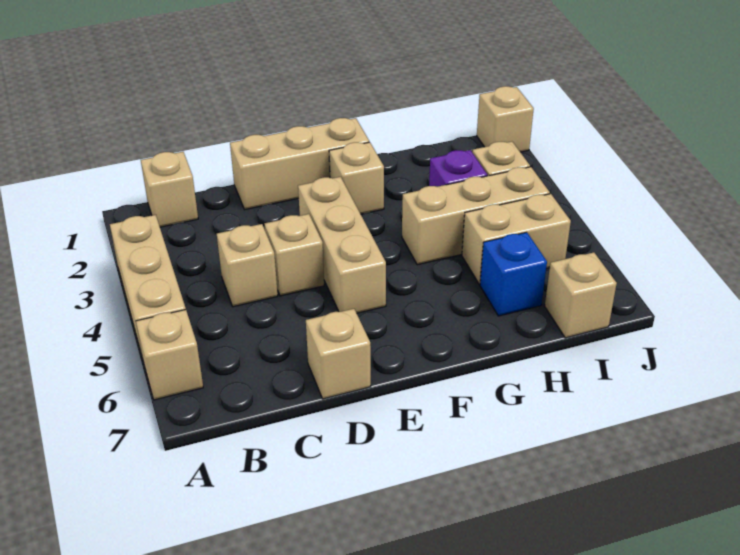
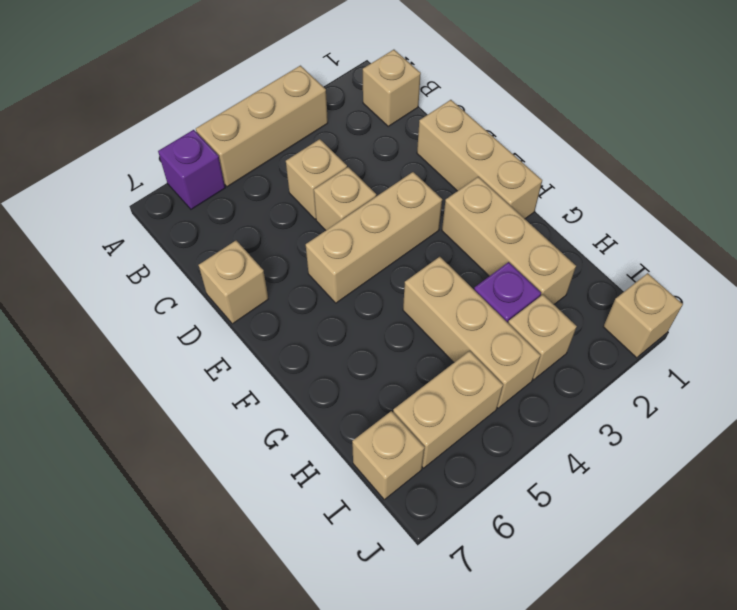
tan brick A6 level 1 -> purple brick A6 level 1
tan brick F2 level 1 -> tan brick F2:H2 level 1
tan brick H5:I5 level 1 -> tan brick I5:I6 level 1
blue brick H6 level 1 -> none

